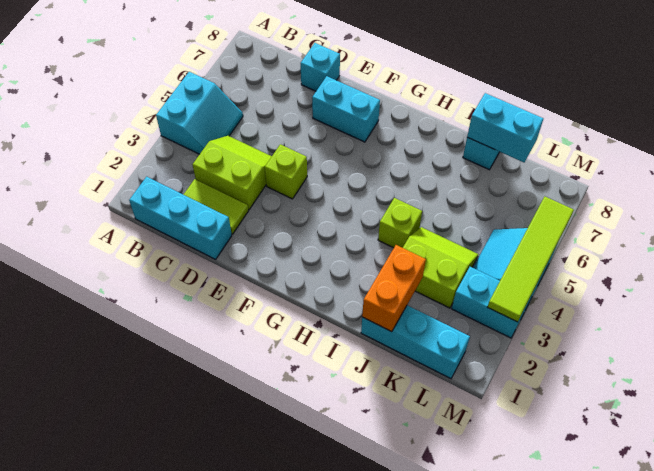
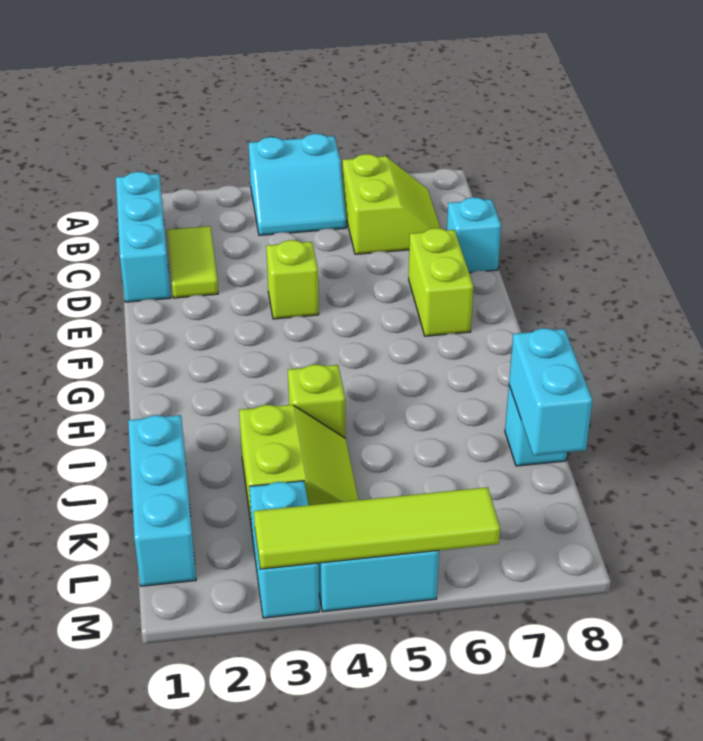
lime slope C3:D4 level 1 top 3 -> lime slope B6:C7 level 1 top 6
cyan brick E7:F7 level 1 -> lime brick E7:F7 level 1
orange brick J1:J2 level 2 -> none

